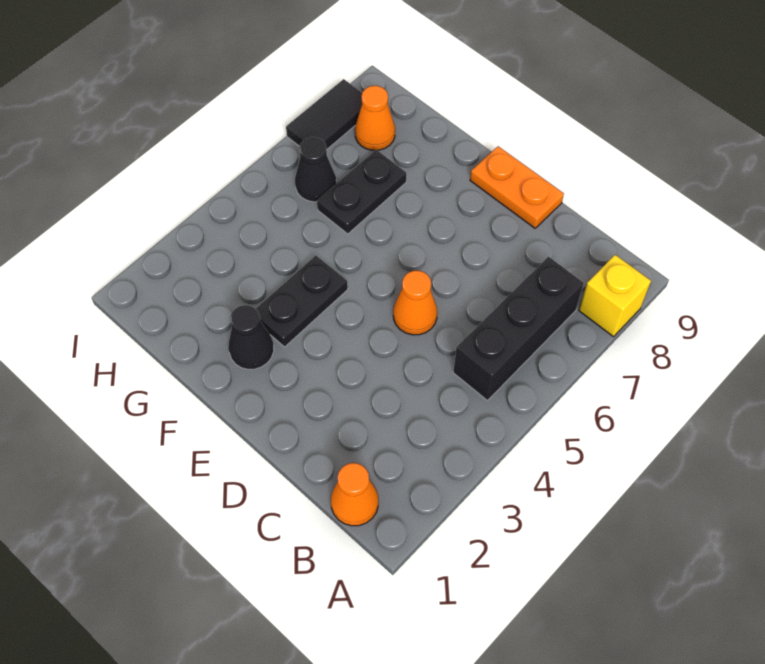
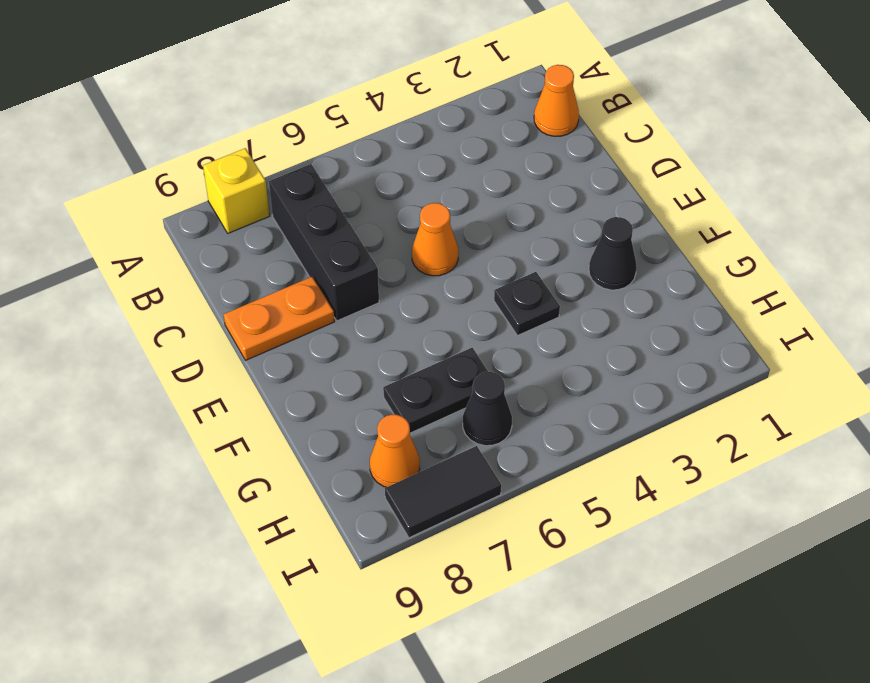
black brick B5:B7 level 1 -> black brick B7:D7 level 1
orange plate D9:E9 level 1 -> orange plate D8:D9 level 1
black plate F3:F4 level 1 -> black plate F4 level 1

